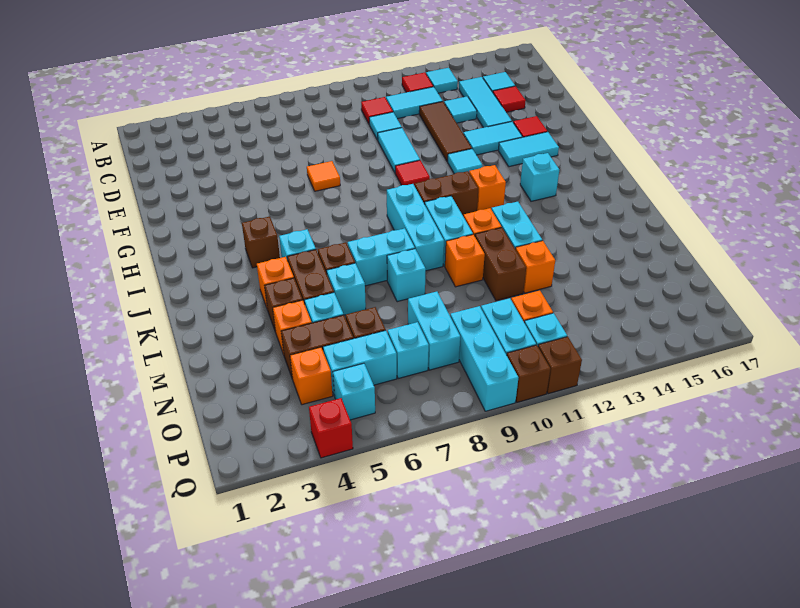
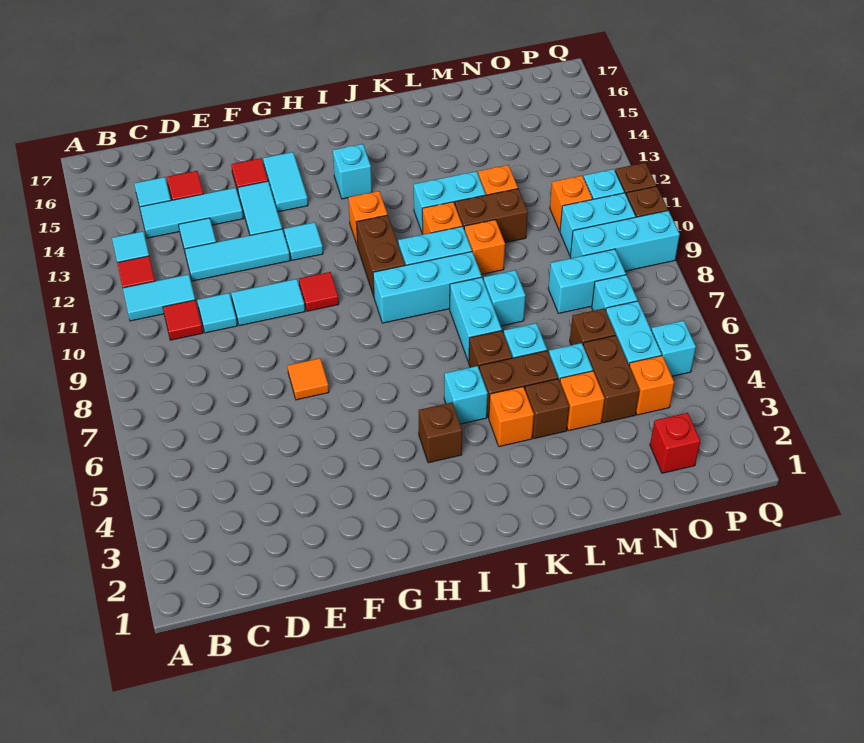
cyan tile C11:C12 level 1 -> cyan tile B11:C11 level 1
brown tile D12:F12 level 1 -> cyan tile D12:F12 level 1
red brick Q4 level 1 -> red brick O2 level 1

